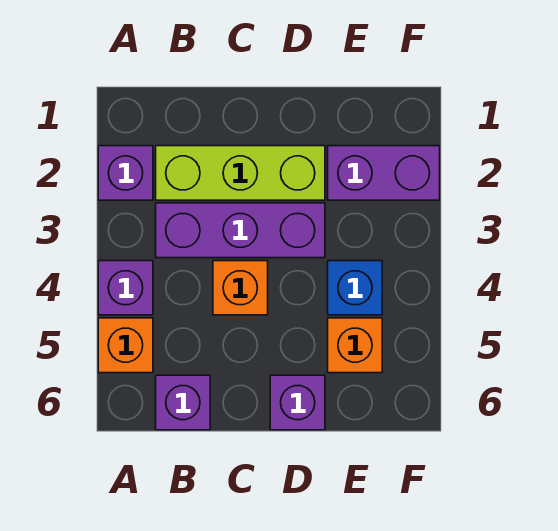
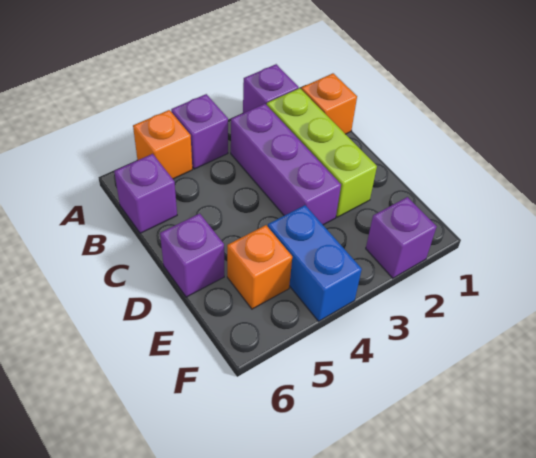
orange brick C4 level 1 -> orange brick B1 level 1
purple brick E2:F2 level 1 -> purple brick F2 level 1
blue brick E4 level 1 -> blue brick E4:F4 level 1

